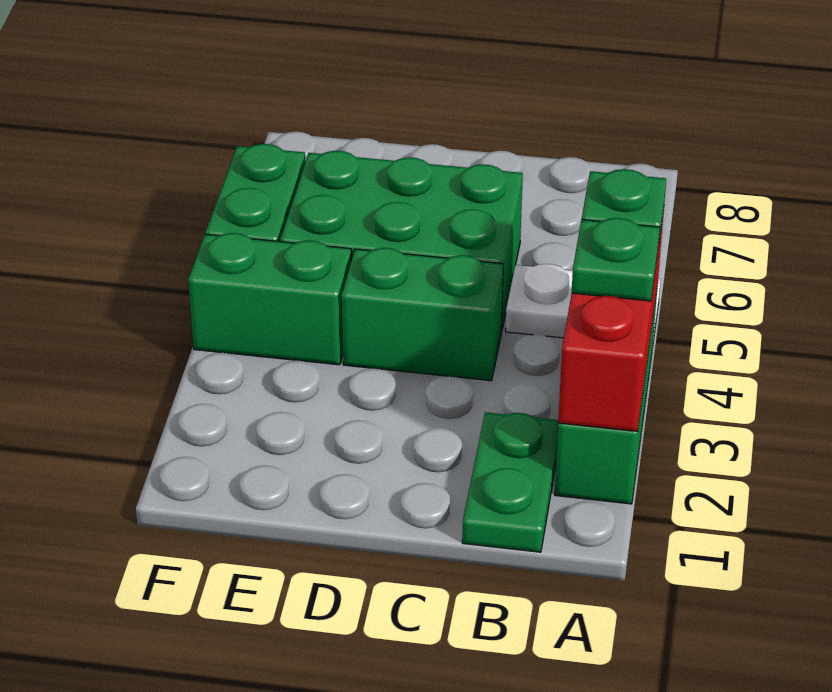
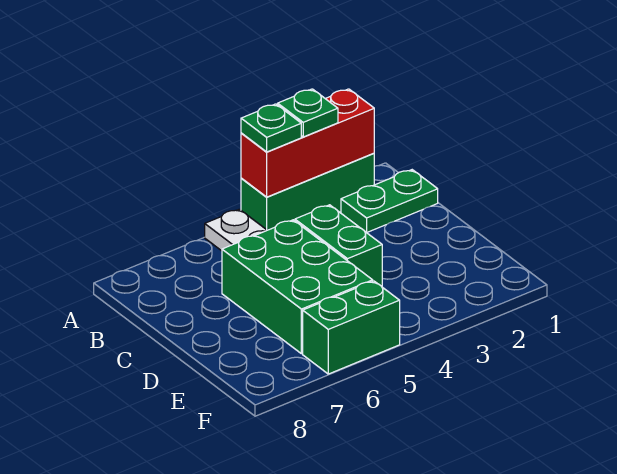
green brick E4:F4 level 1 -> none

